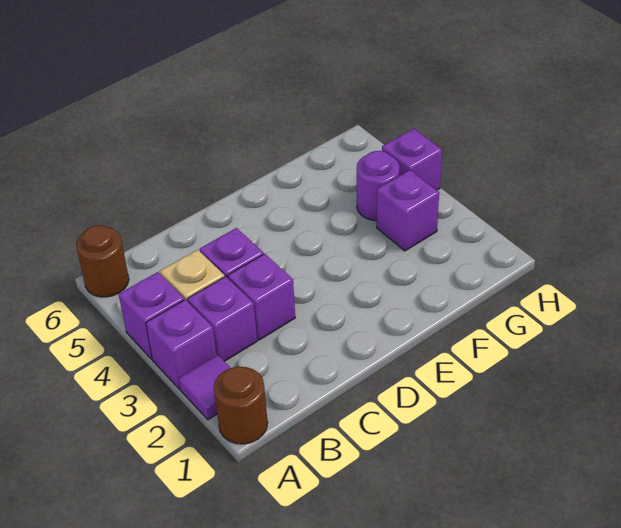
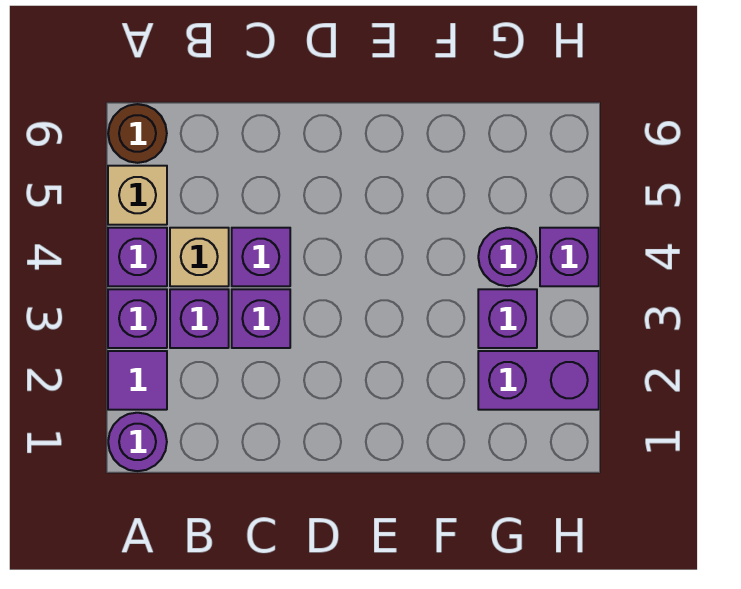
brown round brick A1 level 1 -> purple round brick A1 level 1
none -> tan brick A5 level 1
none -> purple brick G2:H2 level 1

